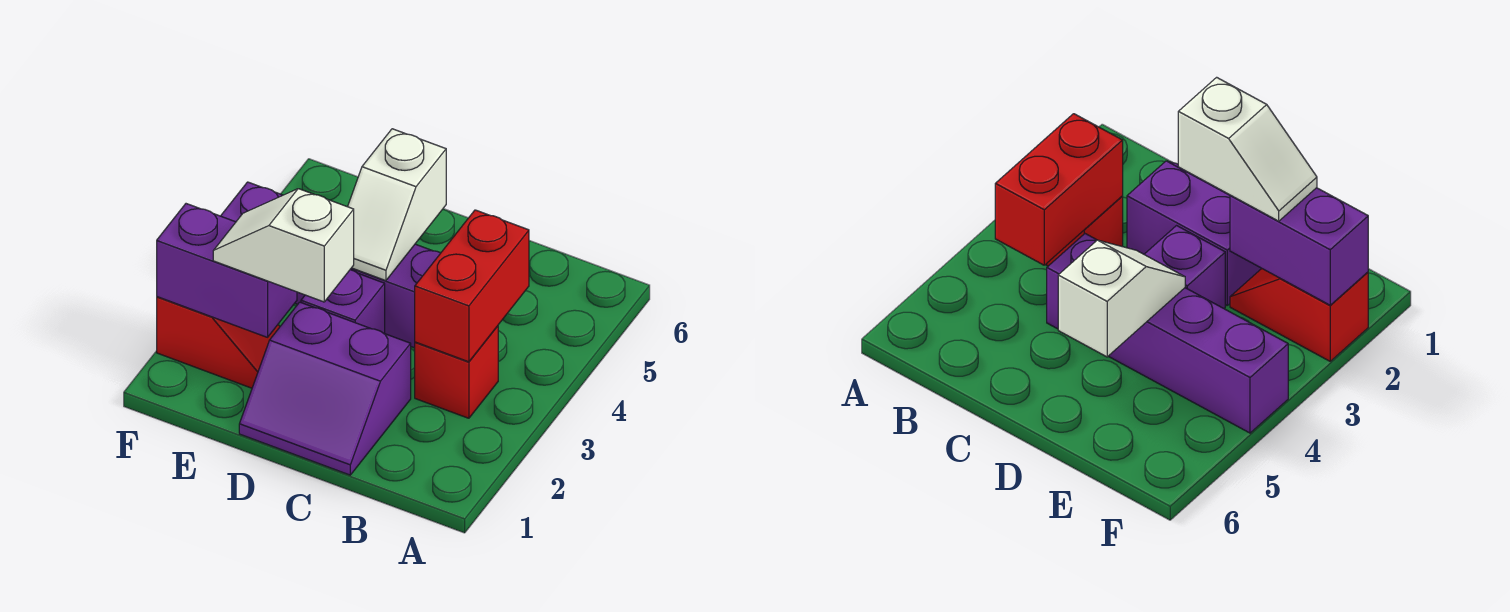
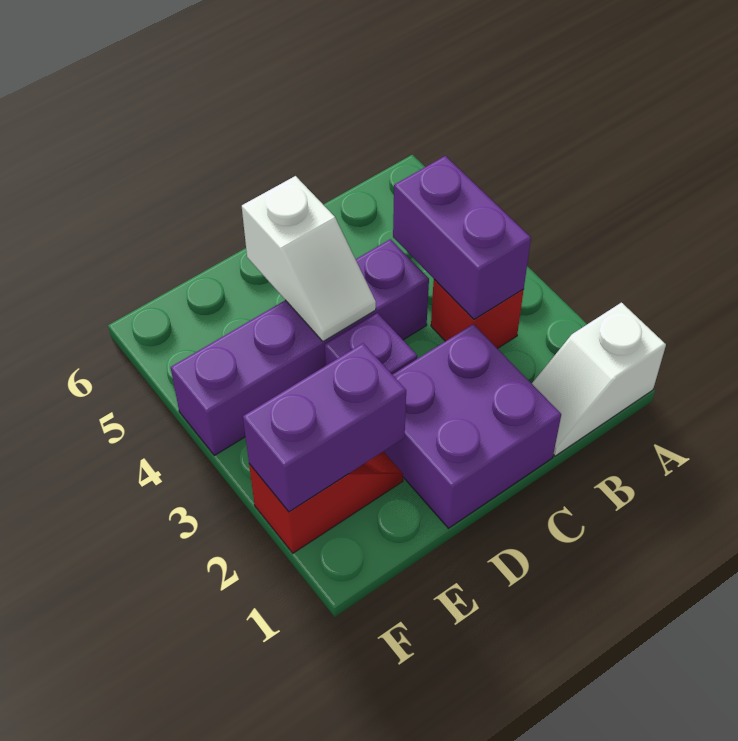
red brick B3:B4 level 2 -> purple brick B3:B4 level 2
purple slope C1:D2 level 1 top 2 -> purple brick C1:D2 level 1
white slope D2:E2 level 3 top D -> white slope A1:B1 level 1 top A

